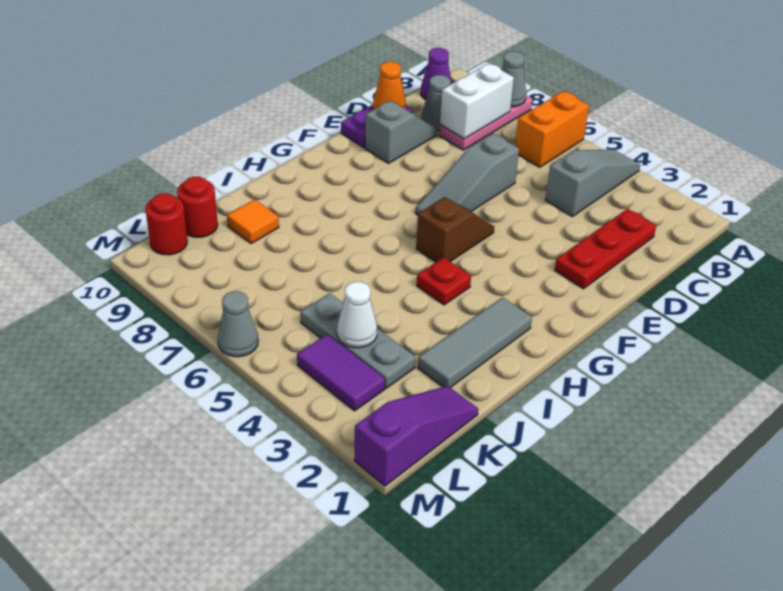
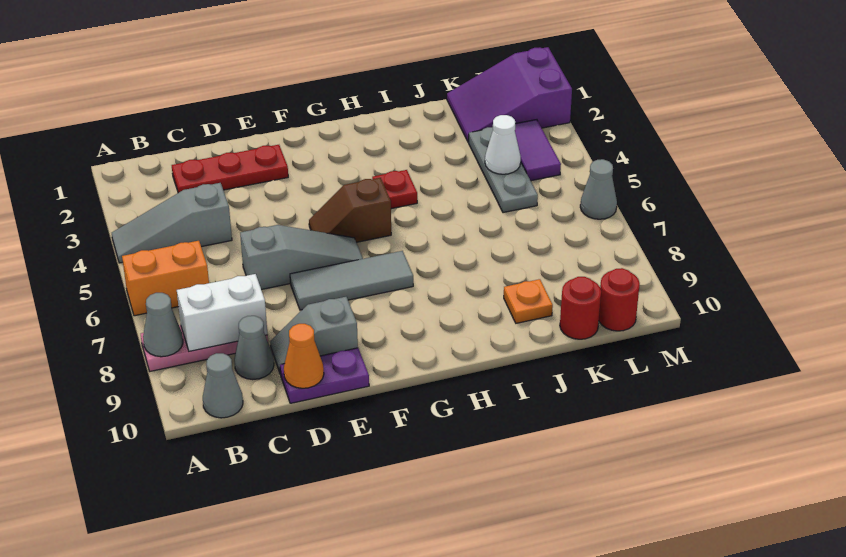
purple cone B10 level 1 -> grey cone B10 level 1
grey tile H2:J2 level 1 -> grey tile E7:G7 level 1
orange tile J9 level 1 -> orange plate J9 level 1
purple slope K1:M1 level 1 top M -> purple slope K1:M2 level 1 top M

